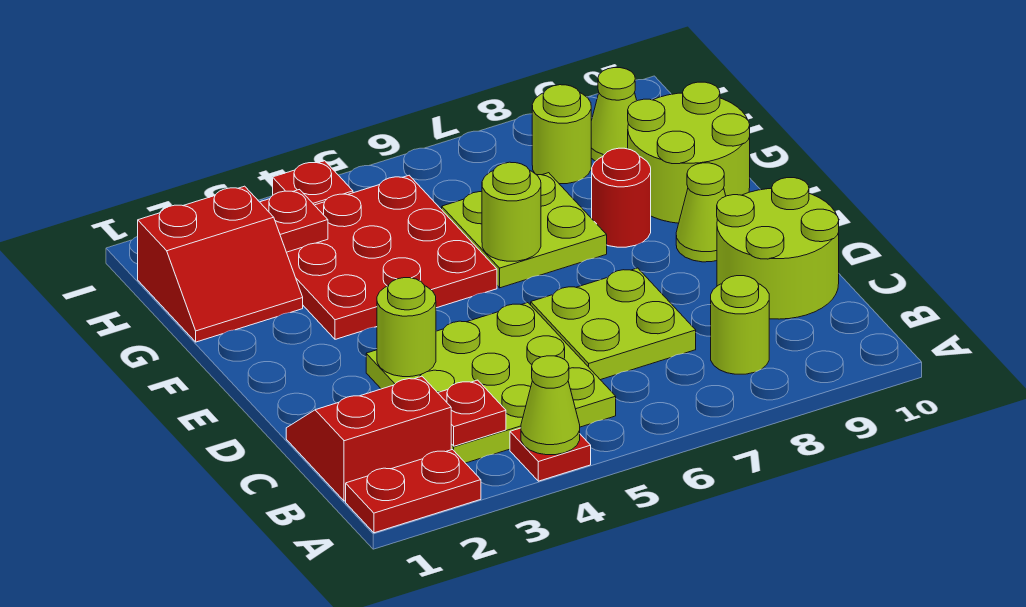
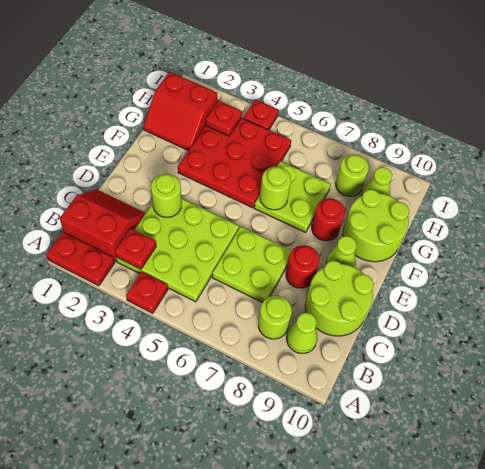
lime cone A4 level 2 -> lime cone B9 level 1
none -> red round brick D8 level 1

